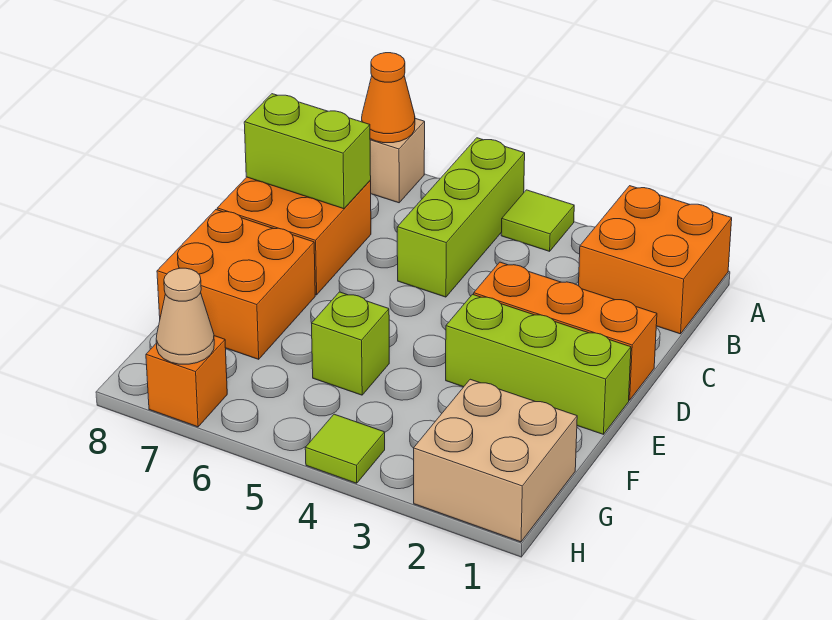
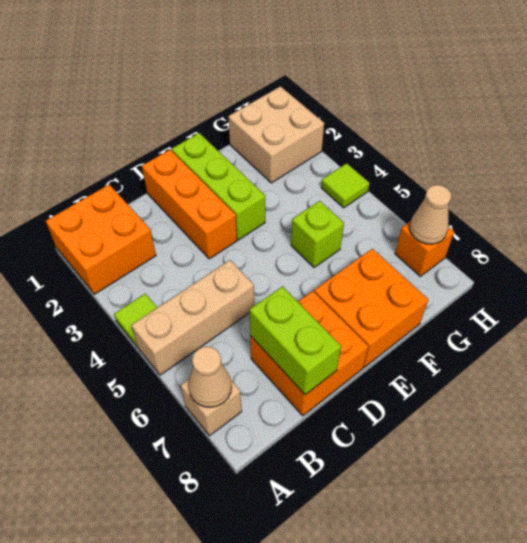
lime brick A5:C5 level 1 -> tan brick A5:C5 level 1
orange cone A7 level 2 -> tan cone A7 level 2

